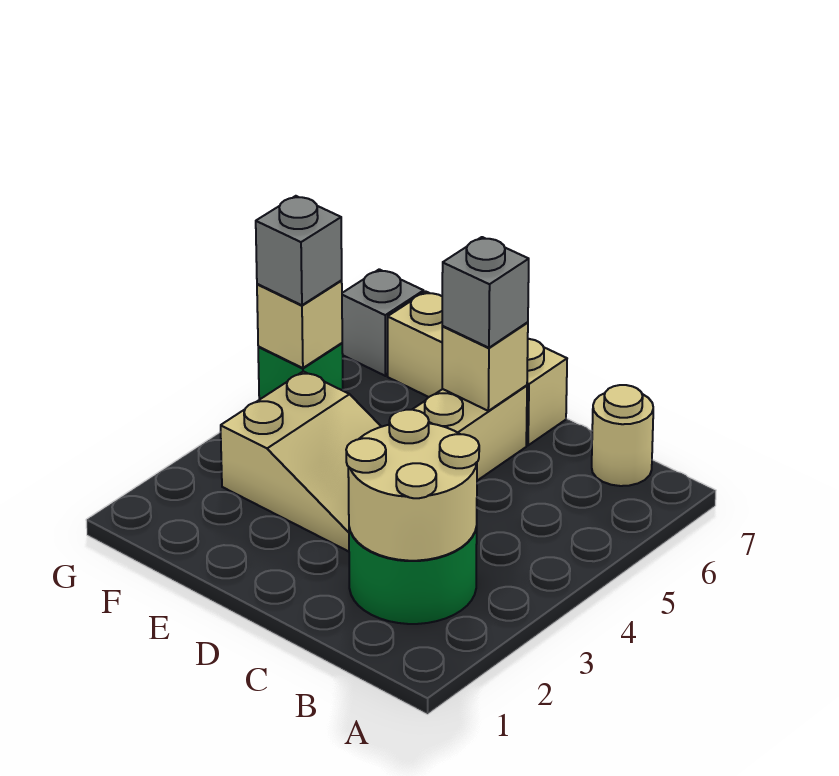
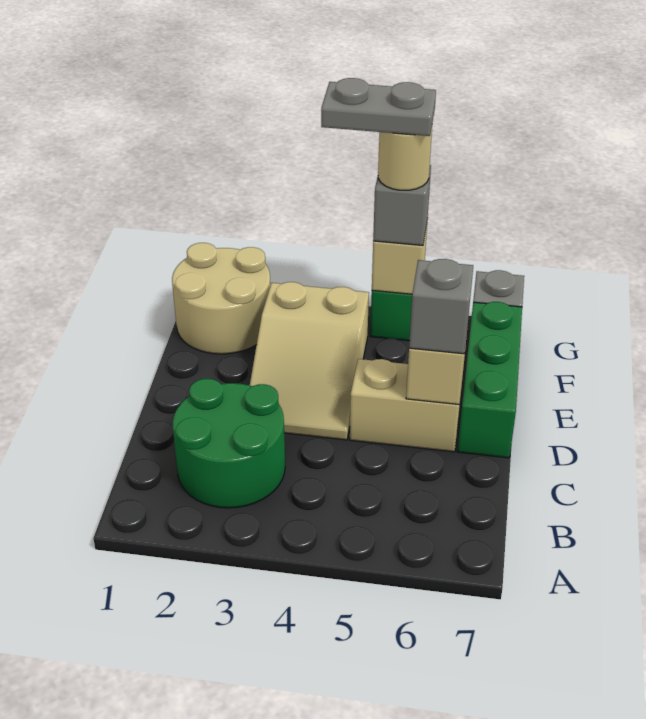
tan round brick B2:C3 level 2 -> tan round brick F1:G2 level 1
tan round brick B7 level 1 -> tan round brick G5 level 4
tan brick D7:F7 level 1 -> green brick D7:F7 level 1
none -> grey plate G4:G5 level 5

